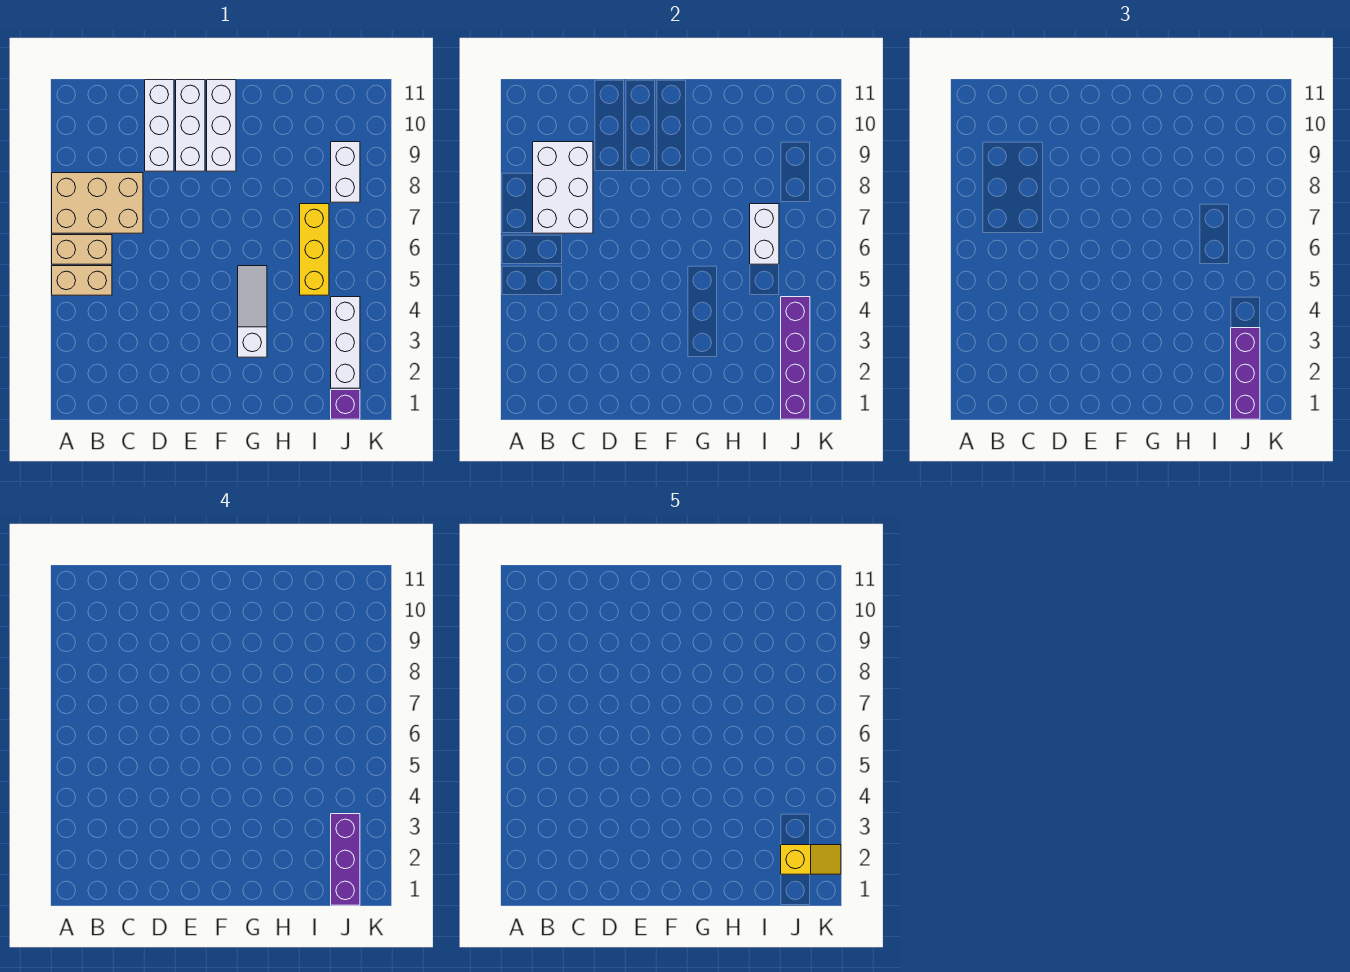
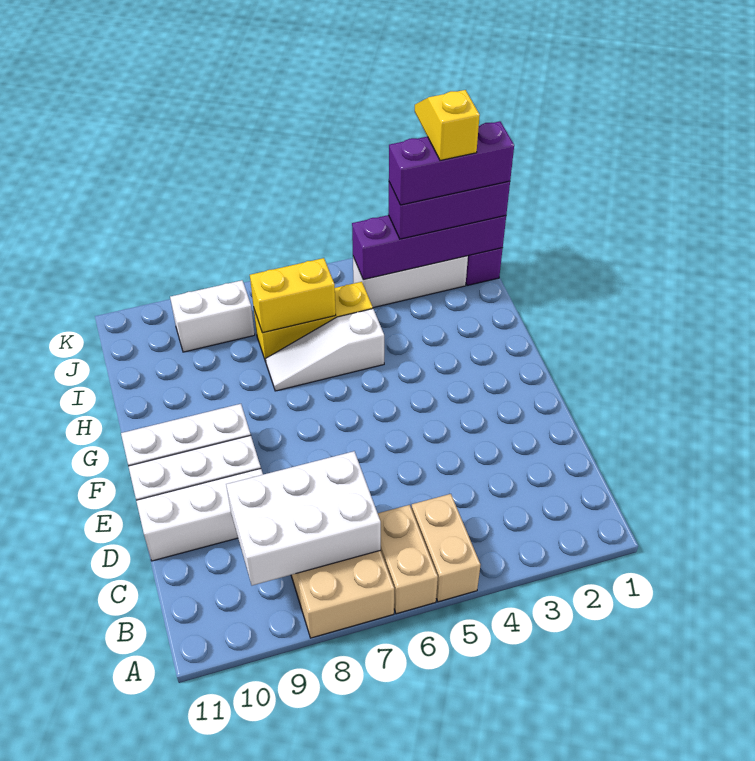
white slope G3:G5 level 1 top 3 -> white slope H5:H7 level 1 top 5
white brick I6:I7 level 2 -> yellow brick I6:I7 level 2

